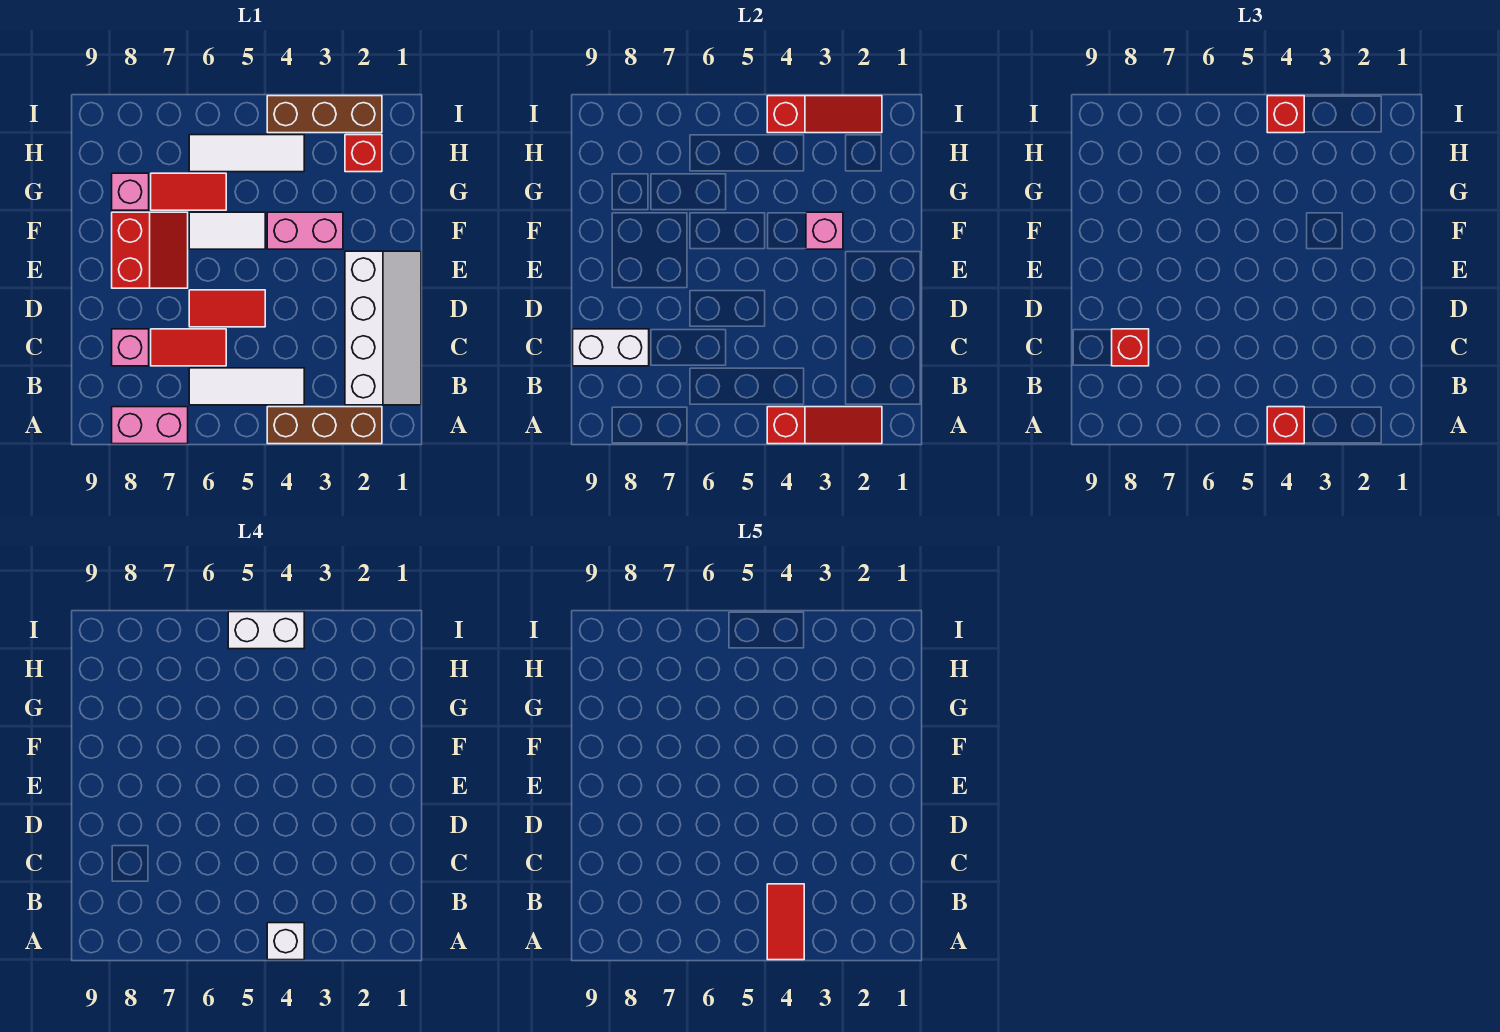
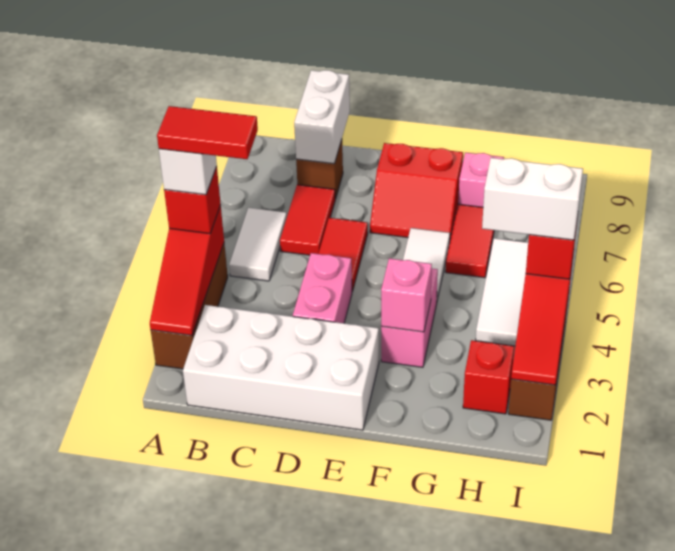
pink brick A7:A8 level 1 -> pink brick D3:D4 level 1
white slope B1:E2 level 1 top 2 -> white brick B1:E2 level 1
white tile B4:B6 level 1 -> white tile B5:B6 level 1
pink brick C8 level 1 -> brown brick C8 level 1
red brick C8 level 3 -> none
white brick I4:I5 level 4 -> white brick H4:I4 level 4

